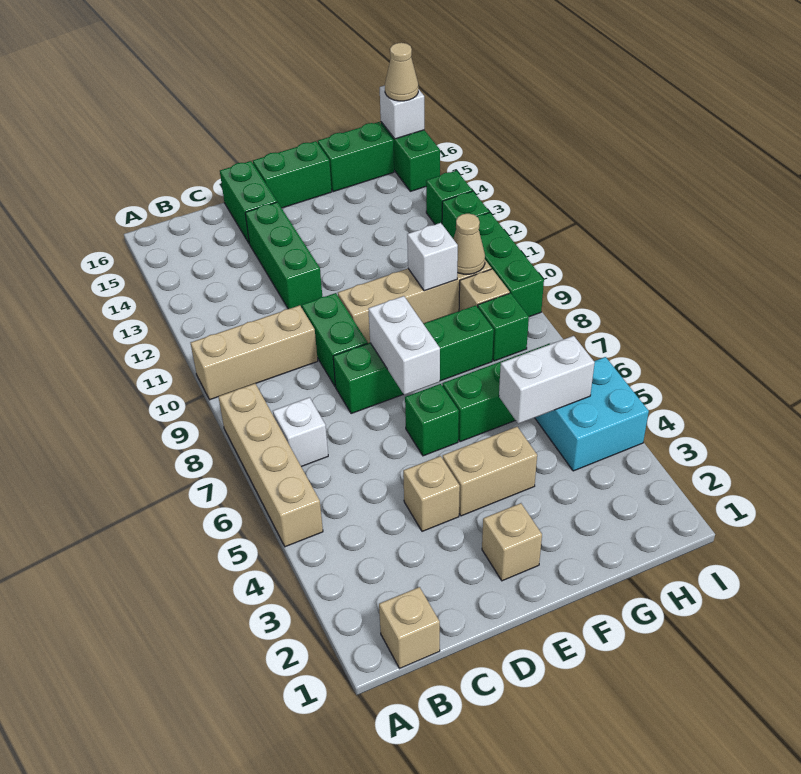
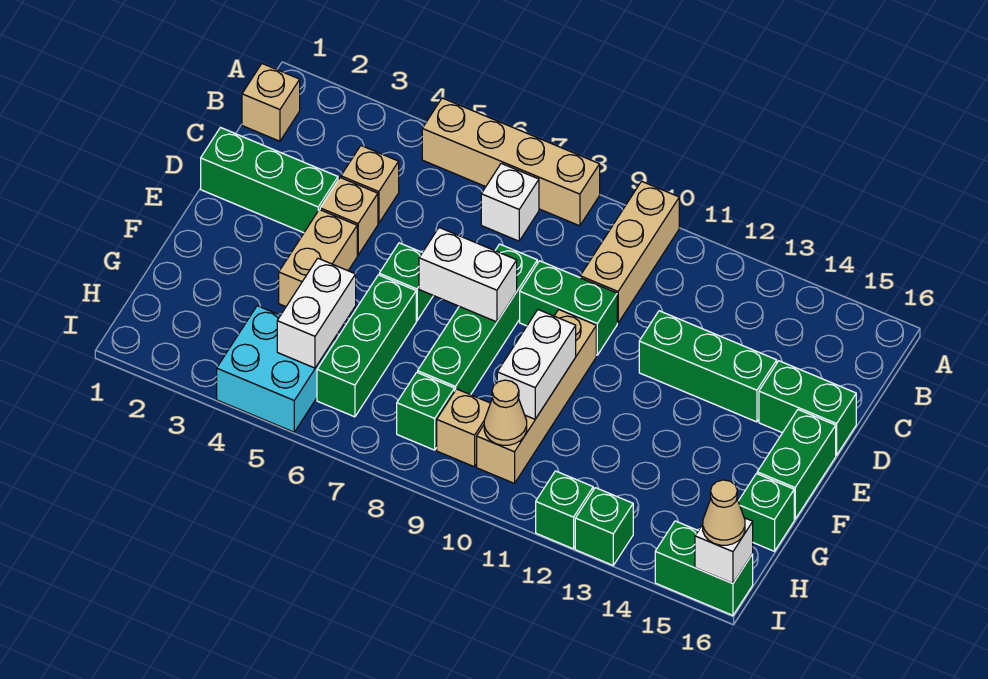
tan brick E2 level 1 -> tan brick C4 level 1
white brick G10 level 2 -> white brick F10:G10 level 2
green brick G16:H16 level 1 -> green brick G16 level 1
green brick I9:I11 level 1 -> green brick D1:D3 level 1

